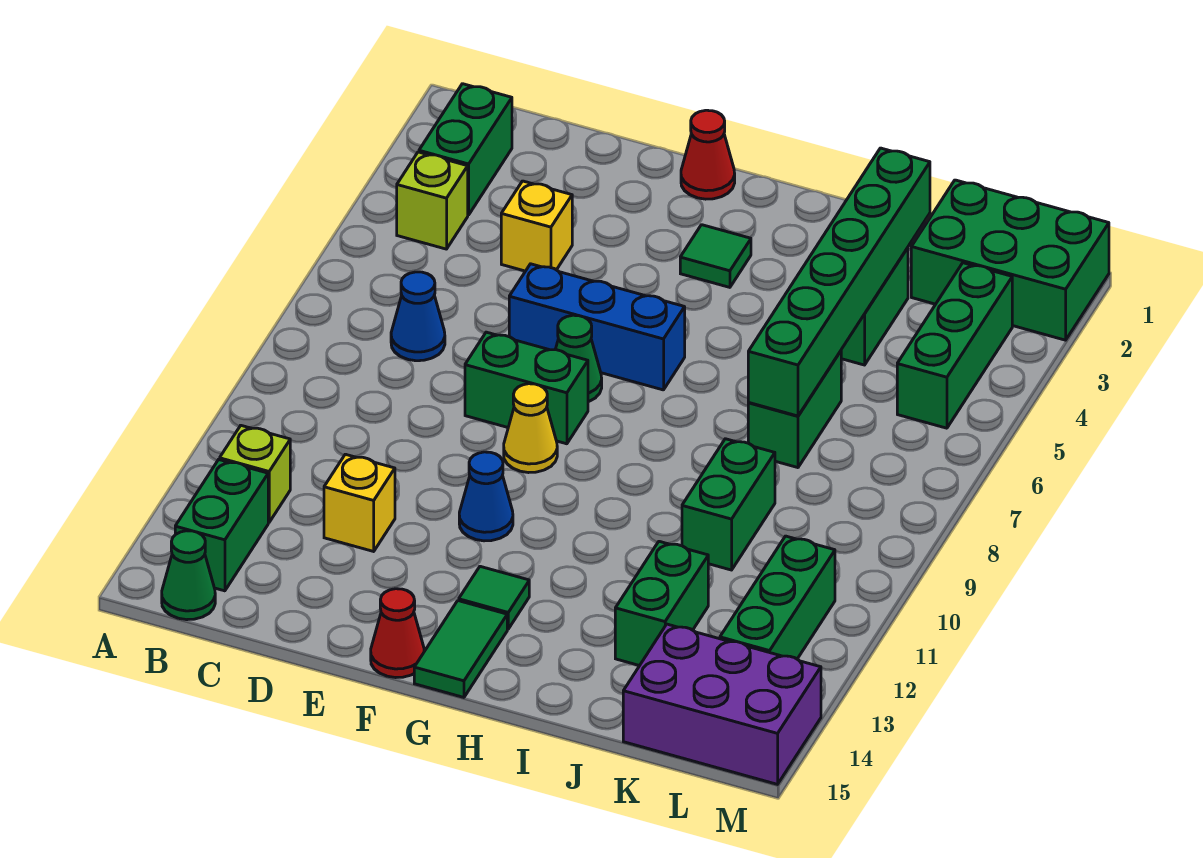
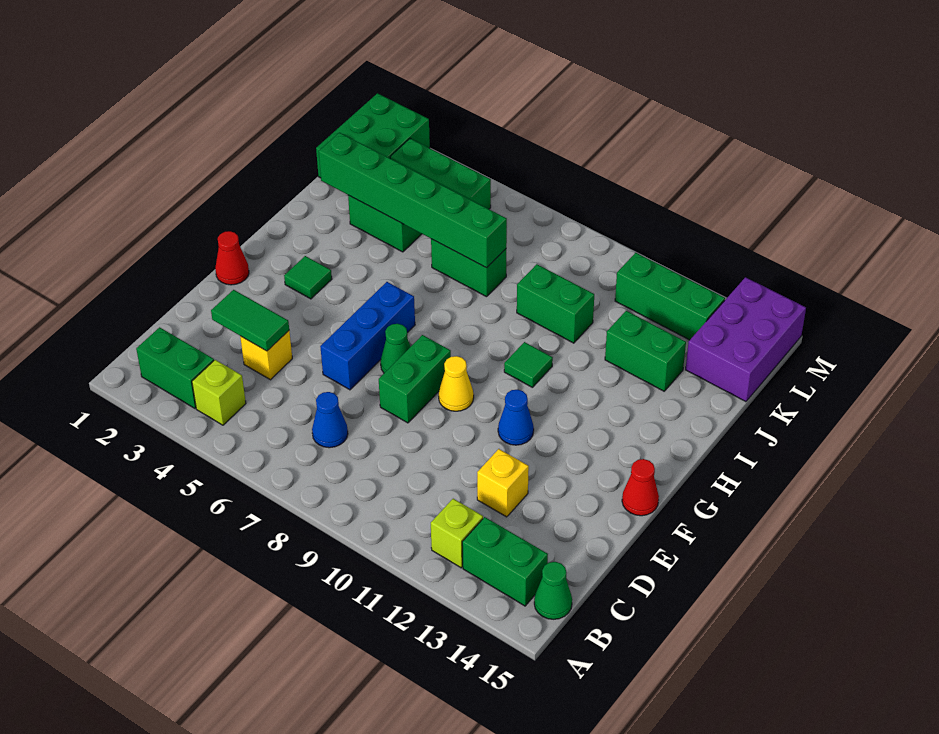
green tile G13 level 1 -> green tile H10 level 1
green tile G14:G15 level 1 -> green tile D3:D4 level 2

